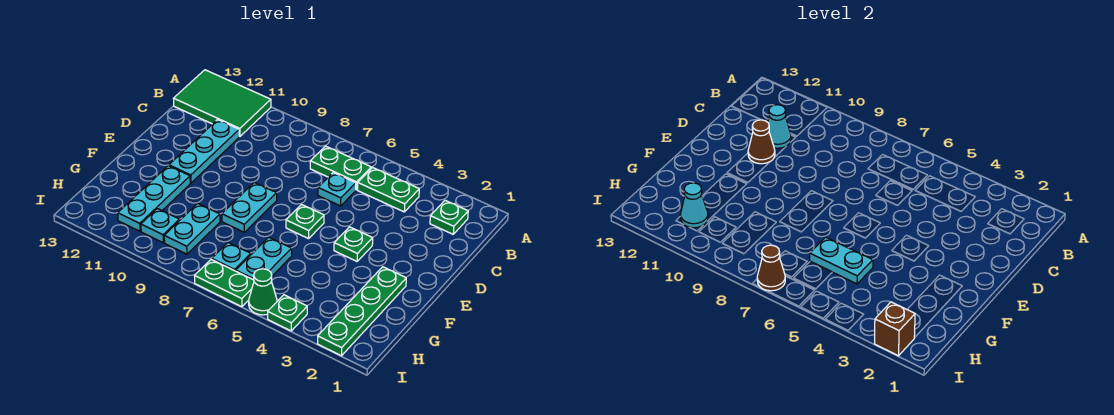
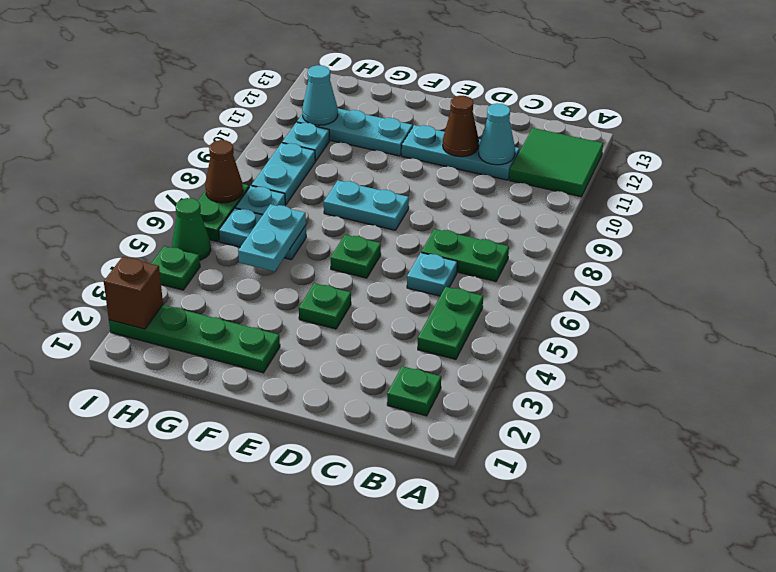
green tile A11:B13 level 1 -> green tile A11:B12 level 1
green plate B6:B7 level 1 -> green plate B7:C7 level 1
cyan plate G9:H9 level 1 -> cyan plate H8:H9 level 1

